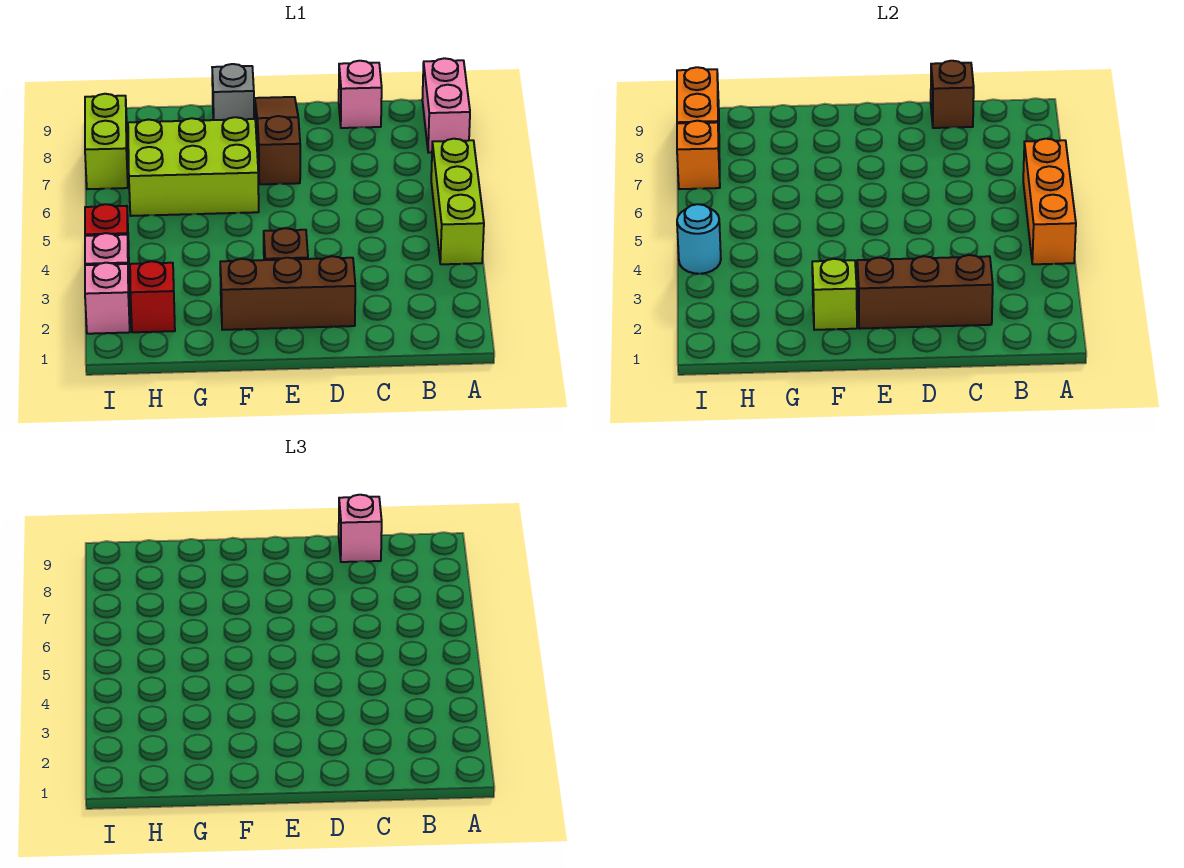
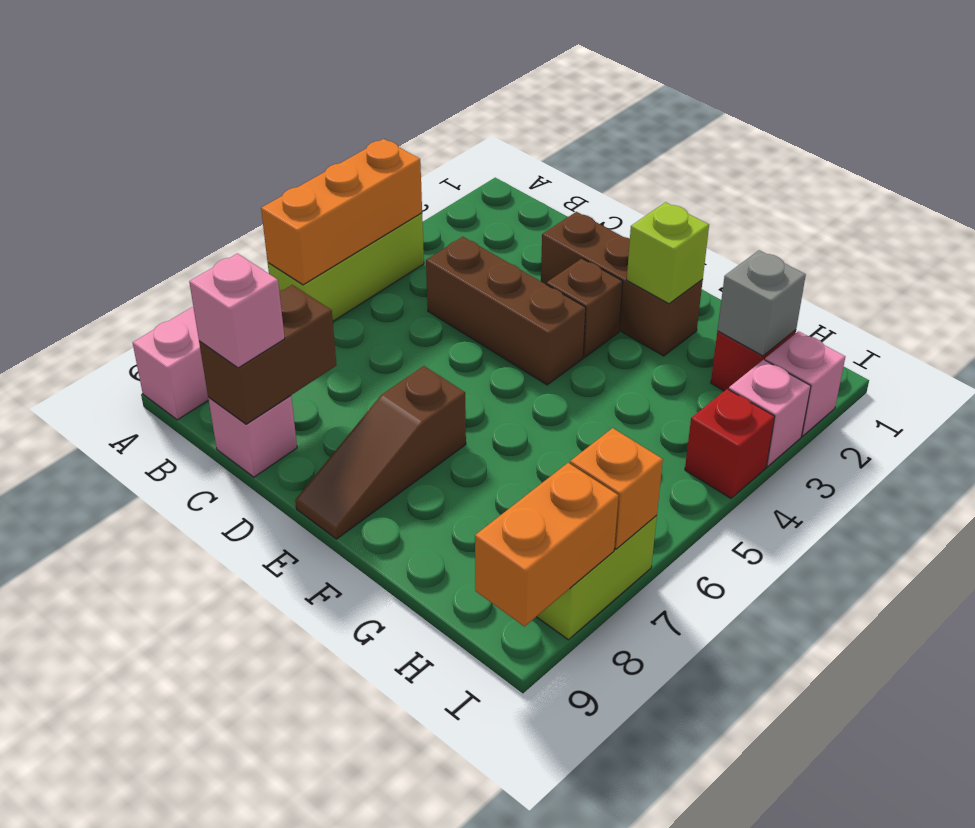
brown brick C2:E2 level 2 -> brown brick C4:E4 level 1
brown brick C9 level 2 -> brown brick C8:C9 level 2
lime brick F6:H7 level 1 -> none
grey brick F9 level 1 -> grey brick H2 level 2
cyan round brick I4 level 2 -> none

